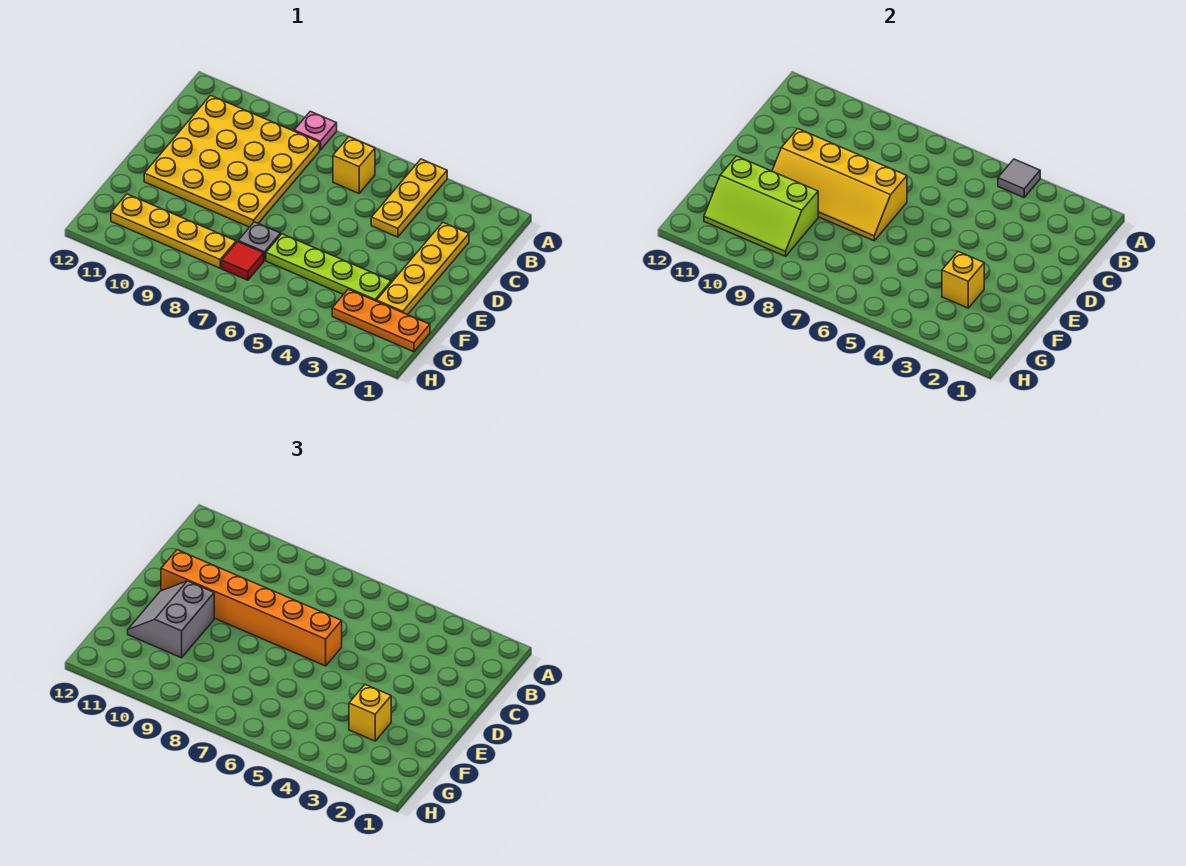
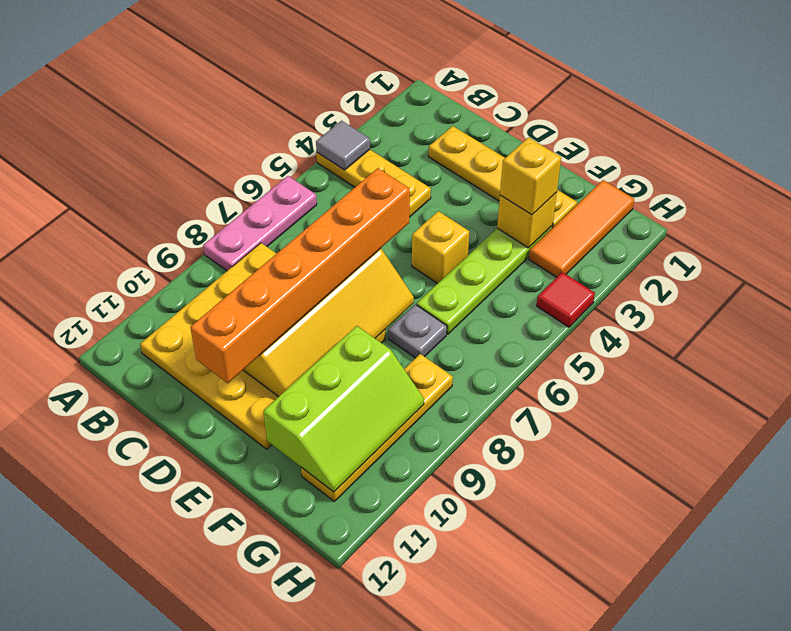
pink plate A8 level 1 -> pink plate A6:A8 level 1
yellow brick B6 level 1 -> yellow brick E5 level 1
grey slope E10:F11 level 3 top 10 -> none
orange plate G1:G3 level 1 -> orange tile G1:G3 level 1
red tile G7 level 1 -> red tile H4 level 1

